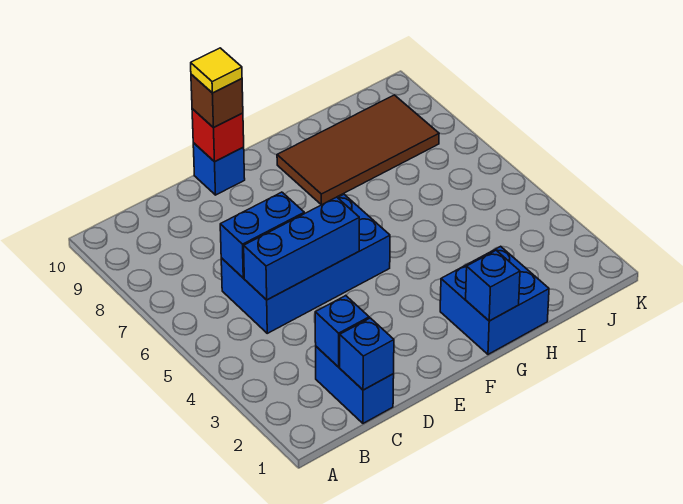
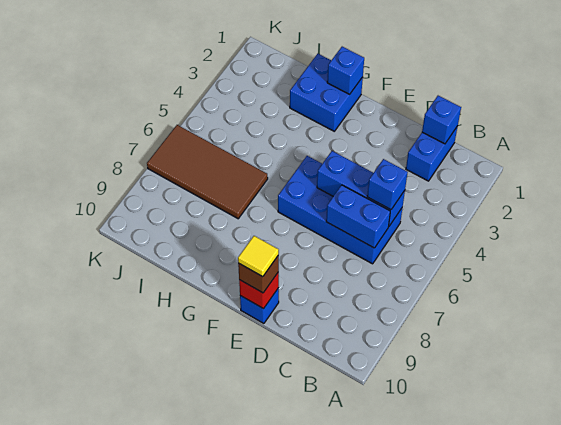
blue brick C2 level 2 -> blue brick C5 level 3
brown tile G8:J9 level 1 -> brown tile H6:K7 level 1

